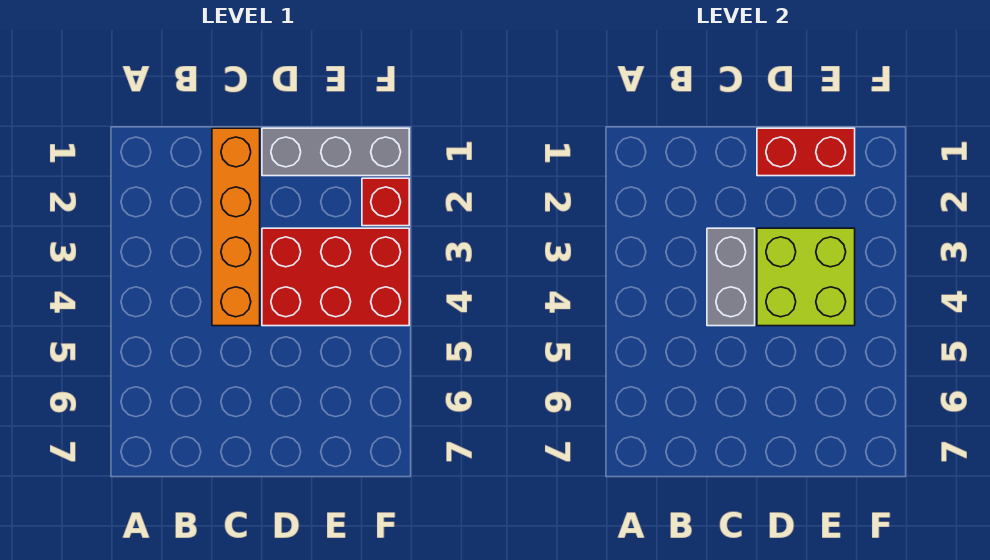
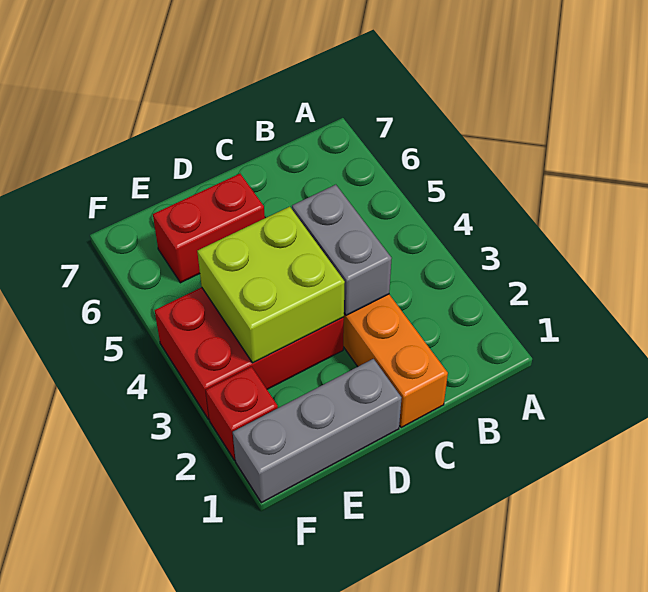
red brick D1:E1 level 2 -> red brick D6:E6 level 1

